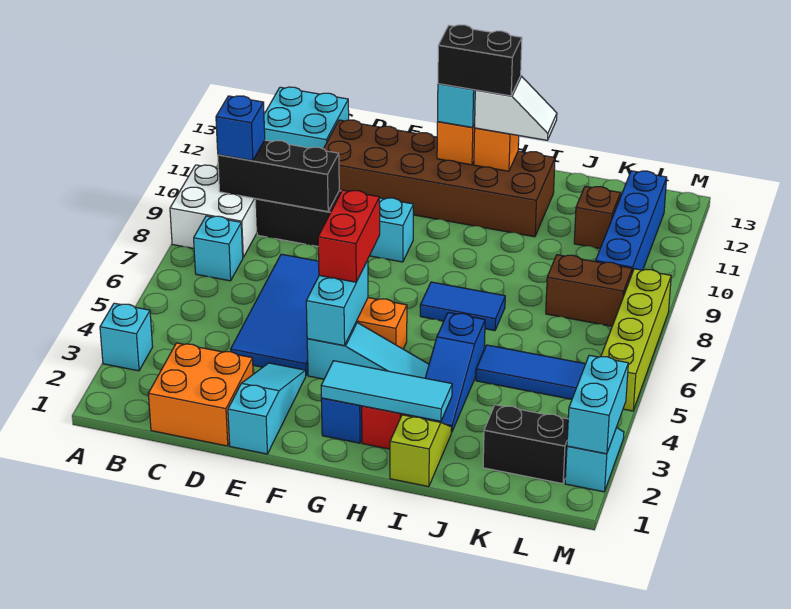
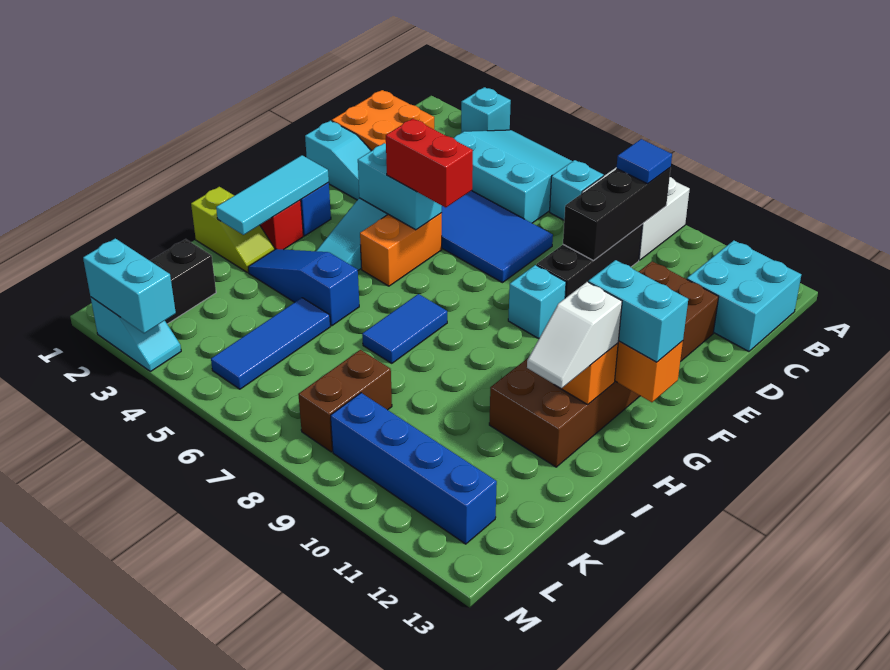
none -> cyan slope A4:C6 level 1 top C
blue brick B9 level 3 -> blue tile B9 level 3
black brick G12:H12 level 4 -> none
brown brick K11 level 1 -> none
lime brick M5:M8 level 1 -> none

